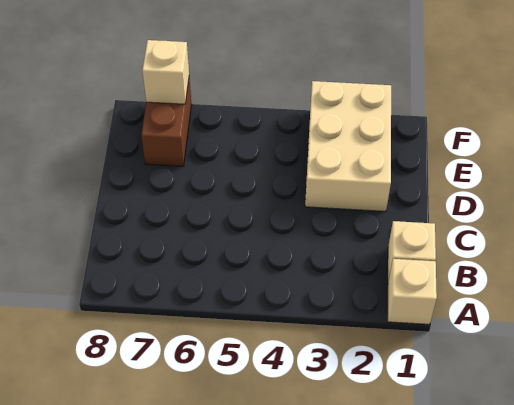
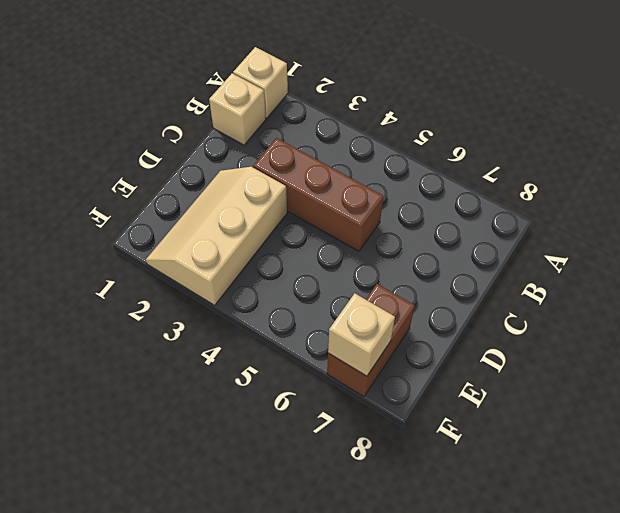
none -> brown brick C3:C5 level 1
tan brick D2:F3 level 1 -> tan slope D2:F3 level 1 top 3

